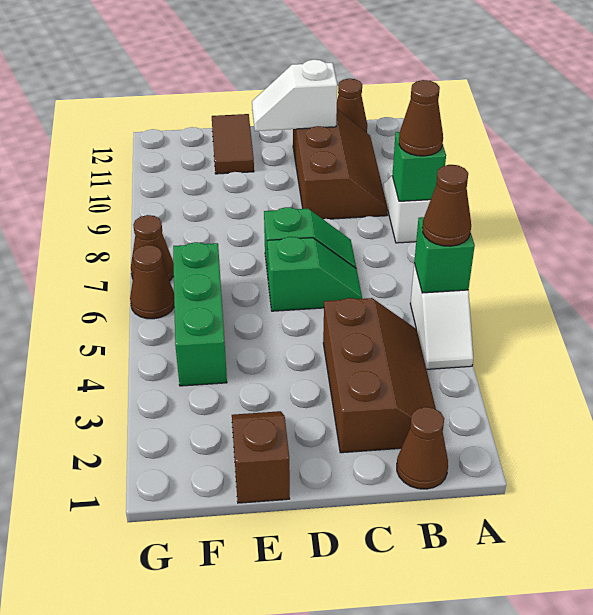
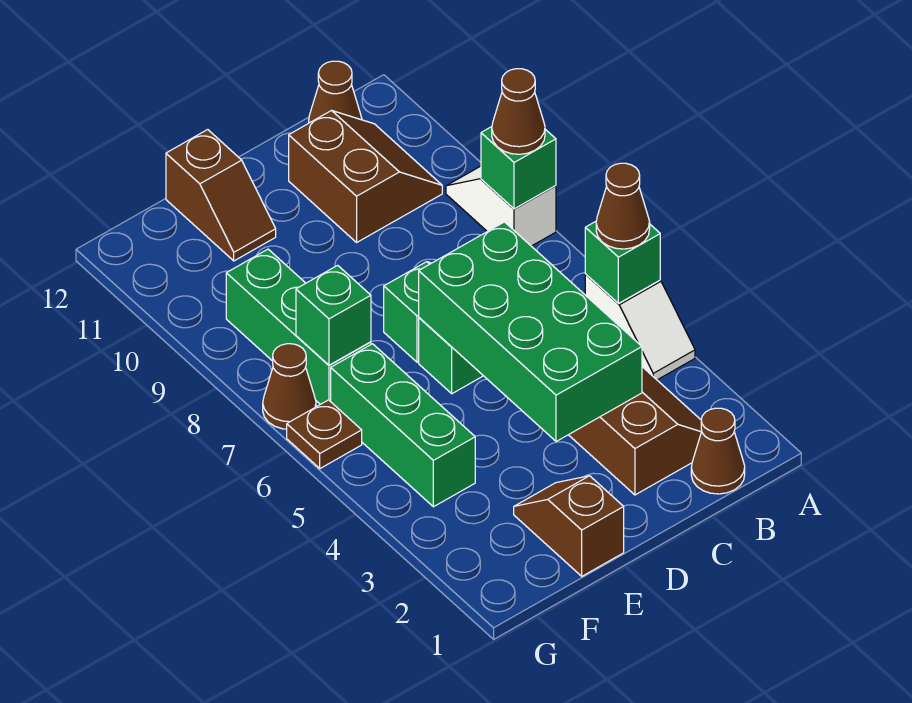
brown slope B9:C11 level 1 top C -> brown slope B10:C11 level 1 top C
none -> green brick C3:D6 level 2
white slope C11:D11 level 2 top C -> none
brown tile E11:E12 level 1 -> brown slope E11:E12 level 1 top 12
none -> green brick F7:F9 level 1
none -> green brick F7 level 2
brown cone G6 level 1 -> brown plate G6 level 1

